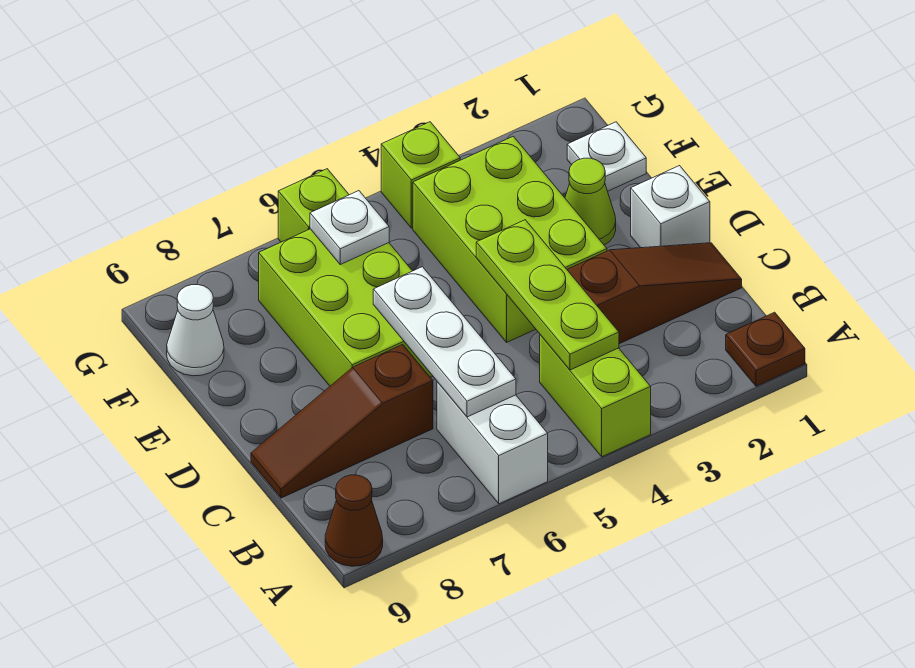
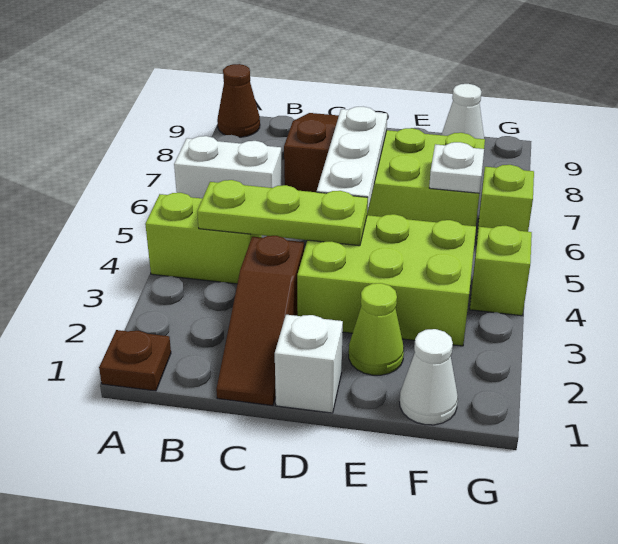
white plate B6:D6 level 2 -> white plate D5:D7 level 2
white plate F1 level 1 -> white cone F1 level 1

